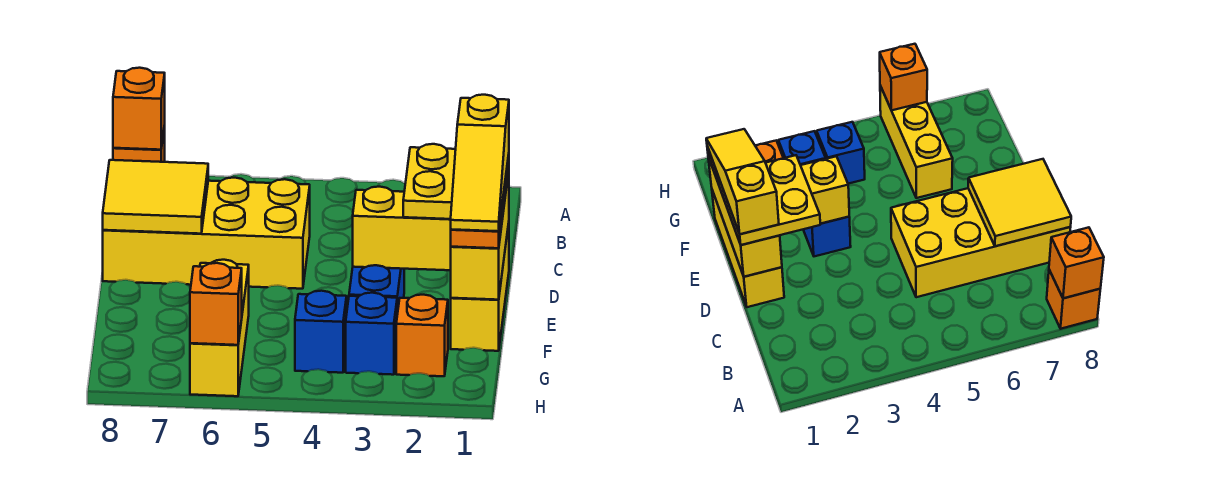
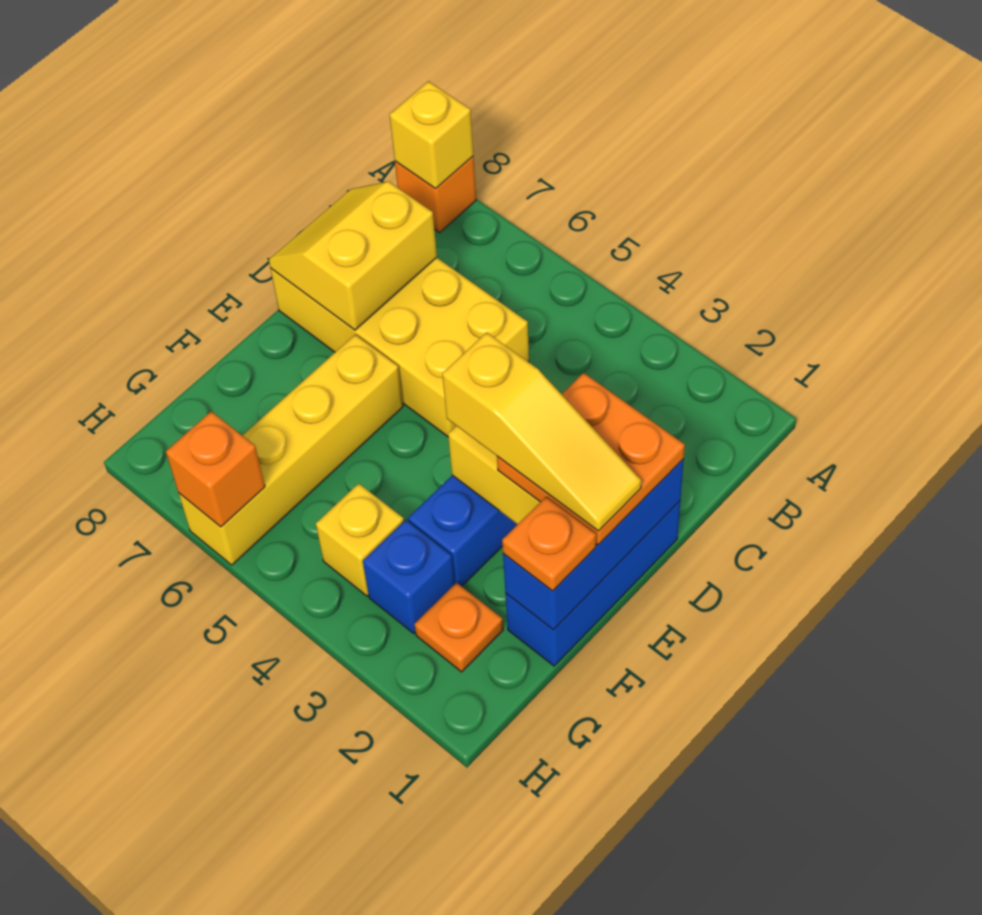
orange brick A8 level 2 -> yellow brick A8 level 2
yellow tile C7:D8 level 2 -> yellow slope C7:D8 level 2 top 7
yellow brick D1:F1 level 1 -> blue brick D1:F1 level 1
yellow brick D1:F1 level 2 -> blue brick D1:F1 level 2
yellow plate D1:E2 level 3 -> orange plate D1:E2 level 3
yellow slope D1:F1 level 4 top D -> yellow slope E1:E3 level 4 top 3
yellow brick F6:H6 level 1 -> yellow brick E6:H6 level 1
orange brick G2 level 1 -> orange plate G2 level 1
blue brick G4 level 1 -> yellow brick G4 level 1

